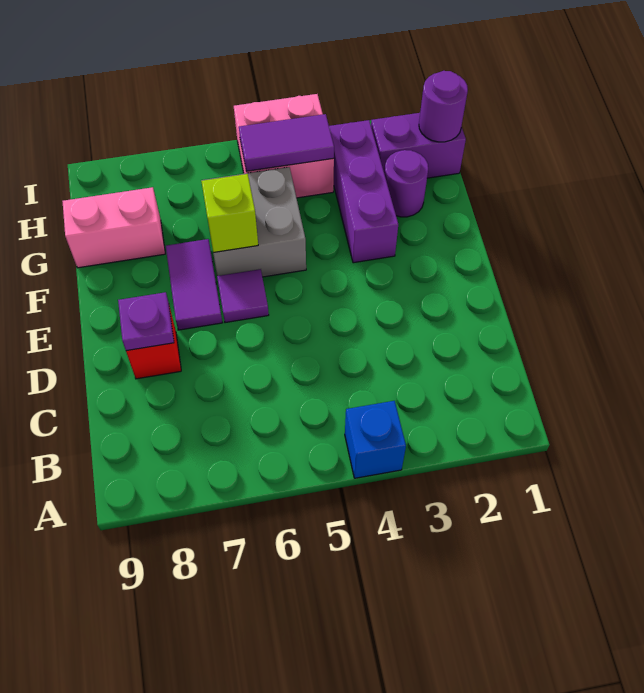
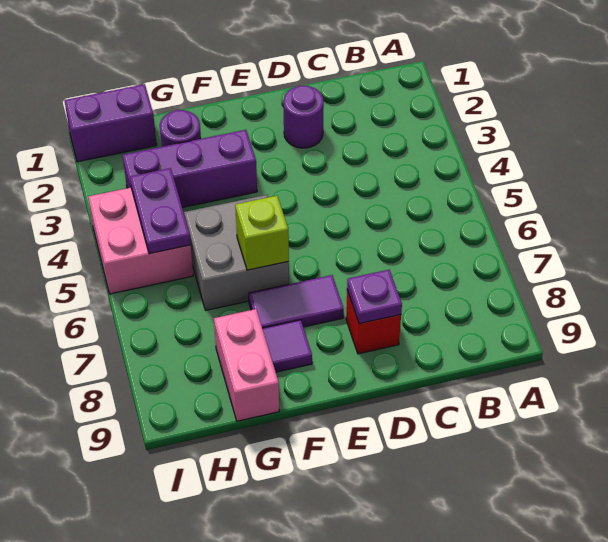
blue brick A4 level 1 -> none
purple tile E6 level 1 -> purple tile F8 level 1
purple brick H1:H2 level 1 -> purple brick H1:I1 level 1
purple round brick H1 level 2 -> purple round brick D2 level 1
purple tile H4:H5 level 2 -> purple plate H4:H5 level 2

